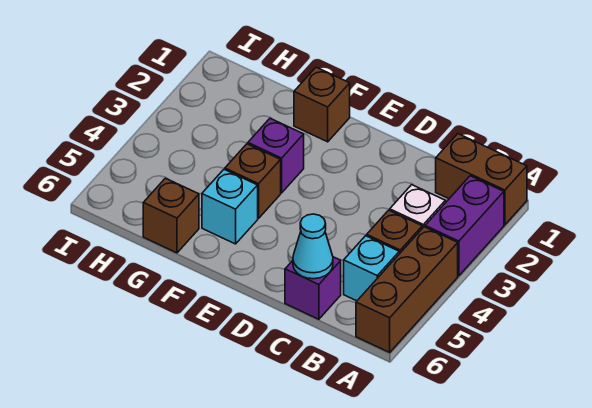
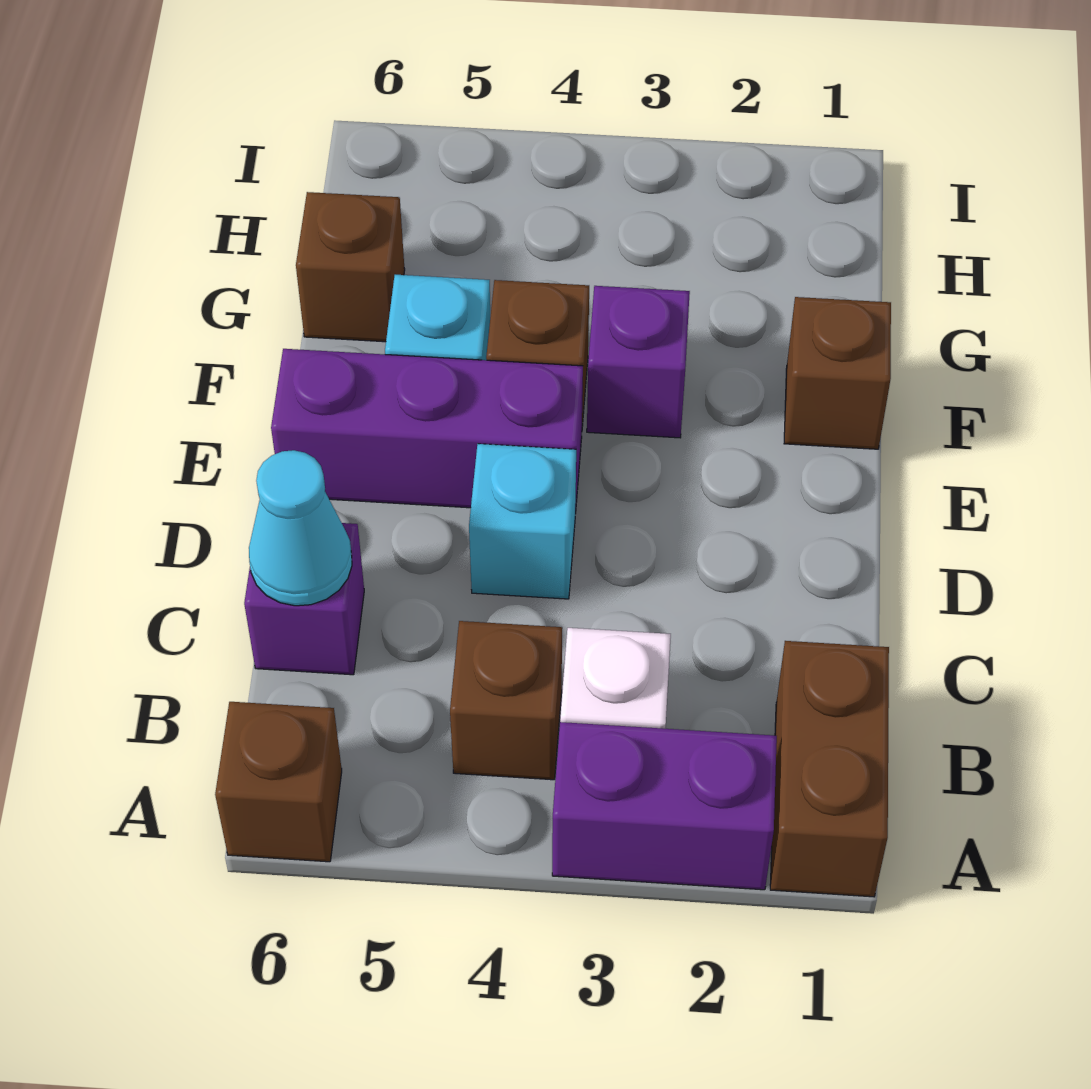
brown brick A4:A6 level 1 -> brown brick A6 level 1
cyan brick B5 level 1 -> cyan brick D4 level 1
none -> purple brick E4:E6 level 1

